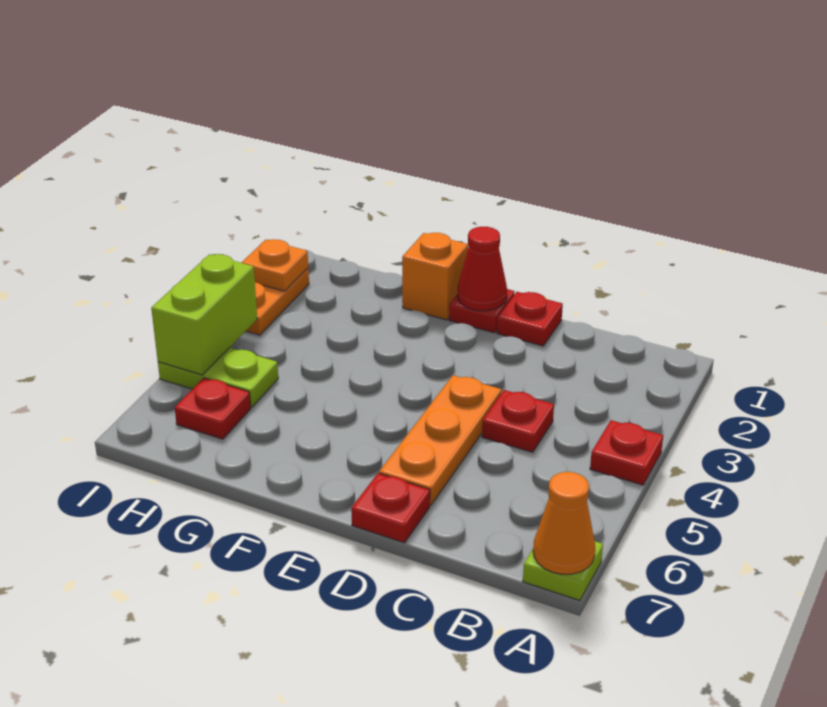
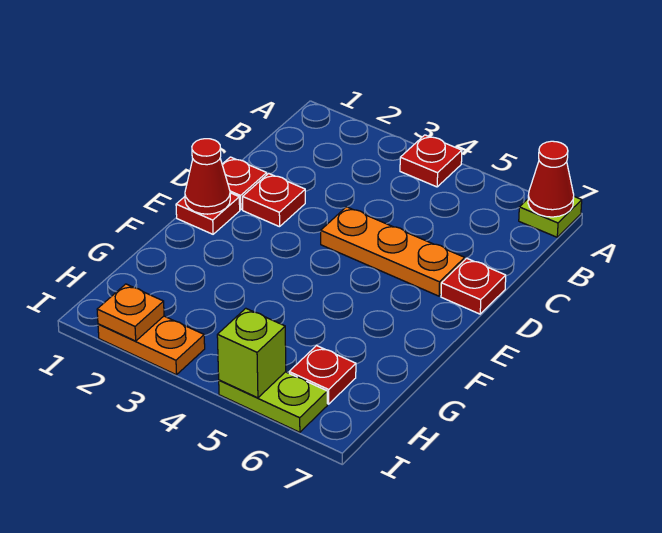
orange cone A7 level 2 -> red cone A7 level 2
red plate C4 level 1 -> red plate D2 level 1
orange brick F1 level 1 -> none
lime plate H5:I5 level 1 -> lime plate I5:I6 level 1
lime brick I4:I5 level 2 -> lime brick I5 level 2

